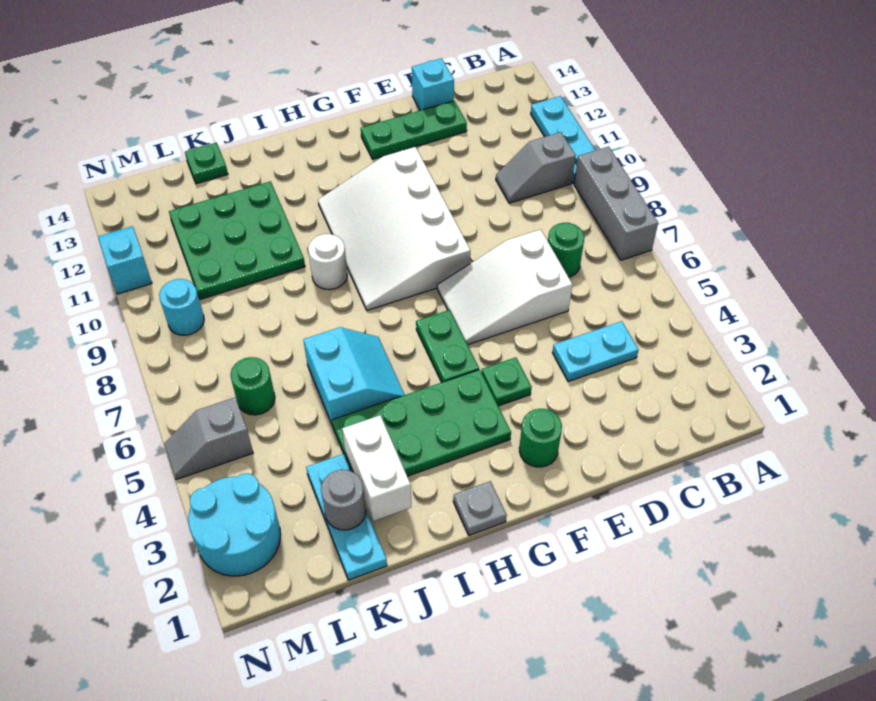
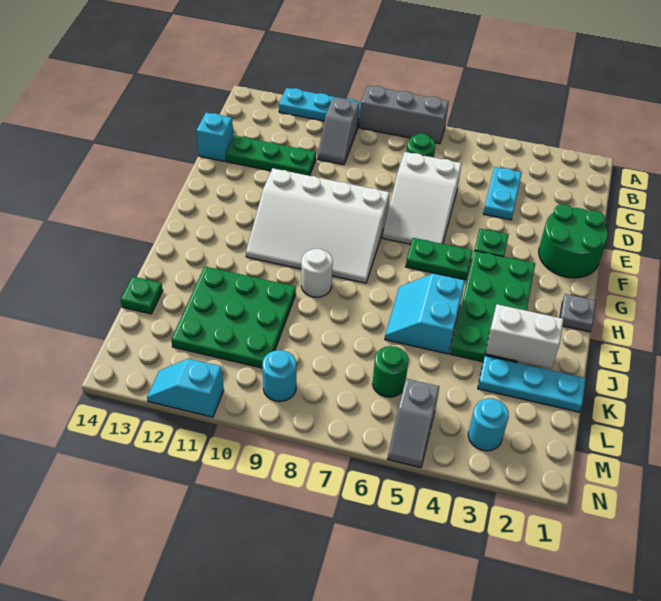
green plate D13:F13 level 1 -> green plate D11:D13 level 1
green round brick F2 level 1 -> green round brick E1:F2 level 1
cyan slope I5:J6 level 1 top J -> cyan slope I5:J6 level 1 top 5
grey round brick K2 level 2 -> none
cyan round brick M2:N3 level 1 -> cyan round brick M3 level 1

